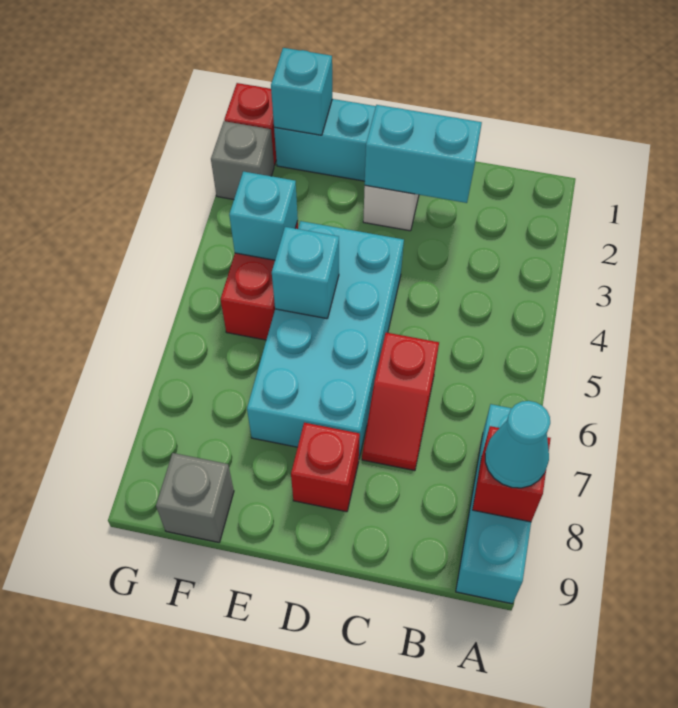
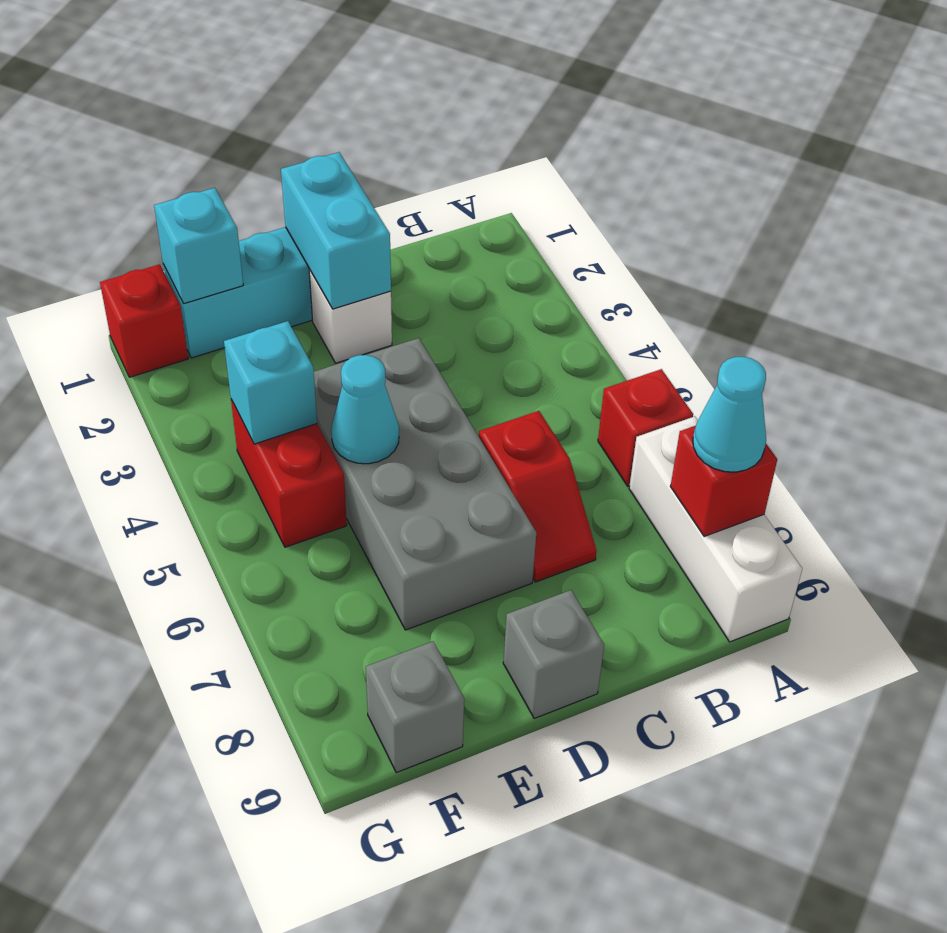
cyan brick A7:A9 level 1 -> white brick A7:A9 level 1
cyan brick C2:D2 level 2 -> cyan brick D1:D2 level 2
cyan brick D4:E7 level 1 -> grey brick D4:E7 level 1
red brick D8 level 1 -> red brick A6 level 1
cyan brick E5 level 2 -> cyan cone E5 level 2
grey brick G2 level 1 -> grey brick D9 level 1

